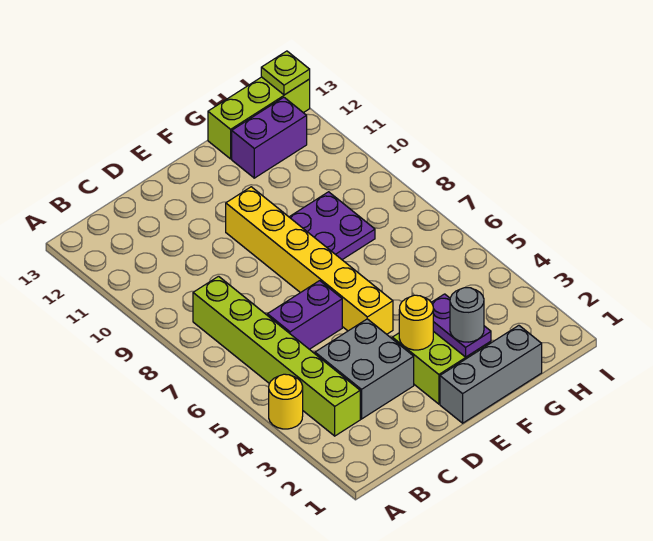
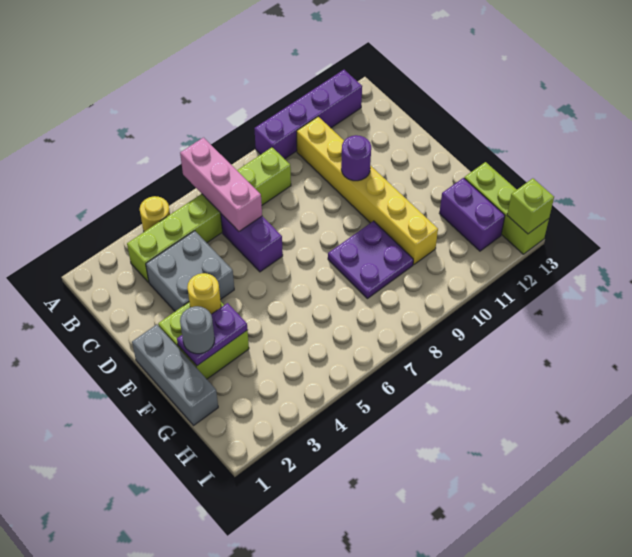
none -> pink brick A6:C6 level 2
none -> purple brick A9:A12 level 1
none -> purple round brick D10 level 2
yellow brick E5:E10 level 1 -> yellow brick B10:G10 level 1
lime plate I13 level 2 -> lime brick I13 level 2

